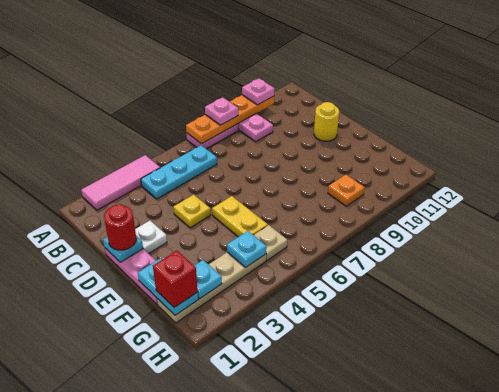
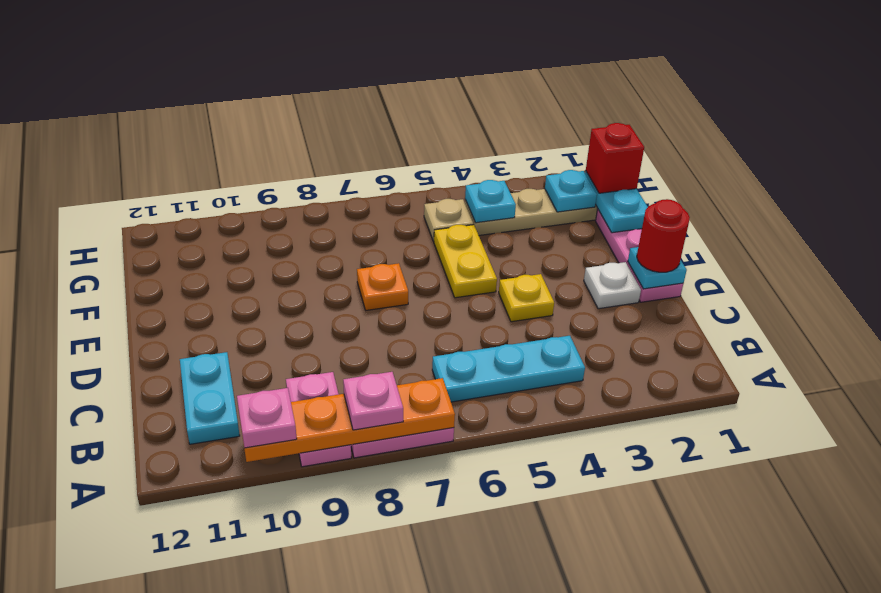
pink tile A2:A4 level 1 -> none
none -> cyan plate B11:C11 level 1
yellow round brick D11 level 1 -> none
orange plate G9 level 1 -> orange plate E7 level 1

